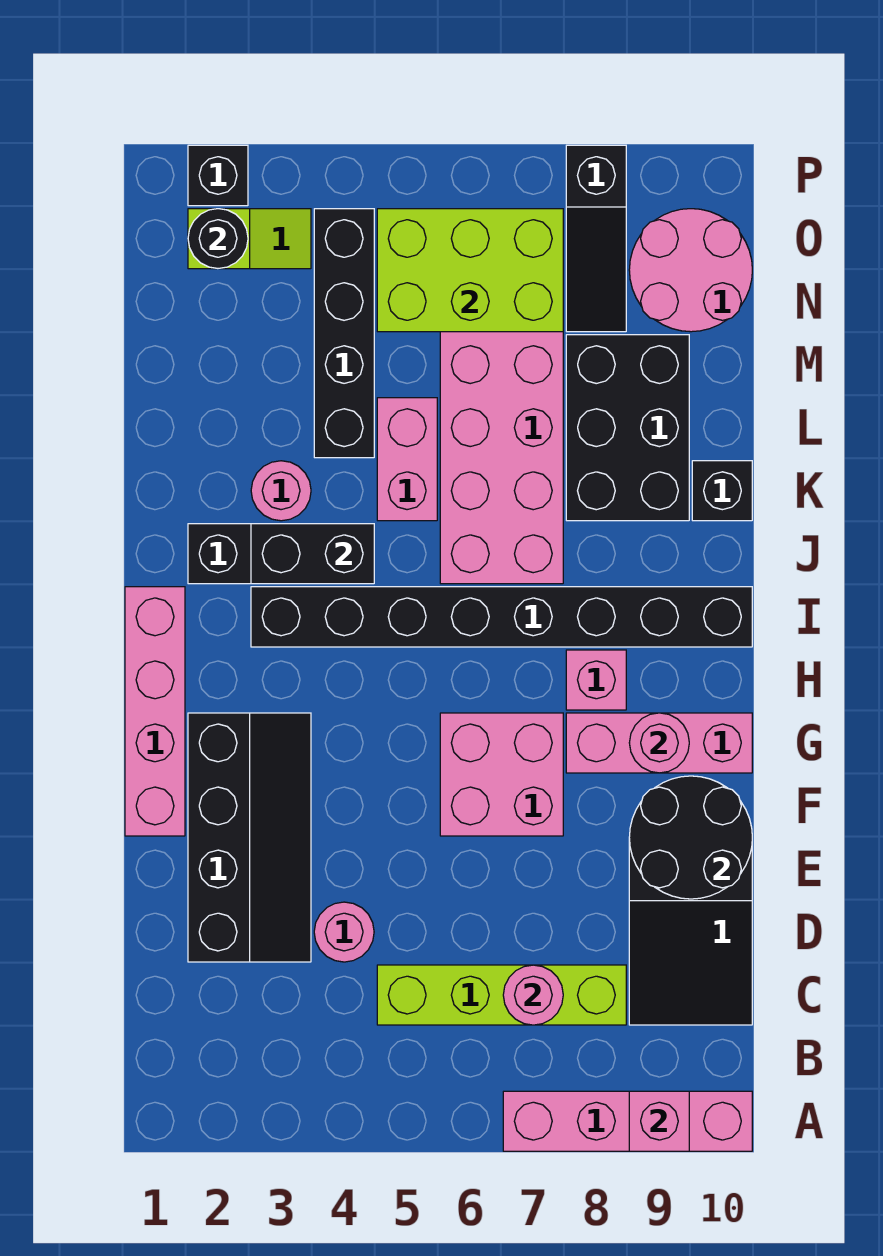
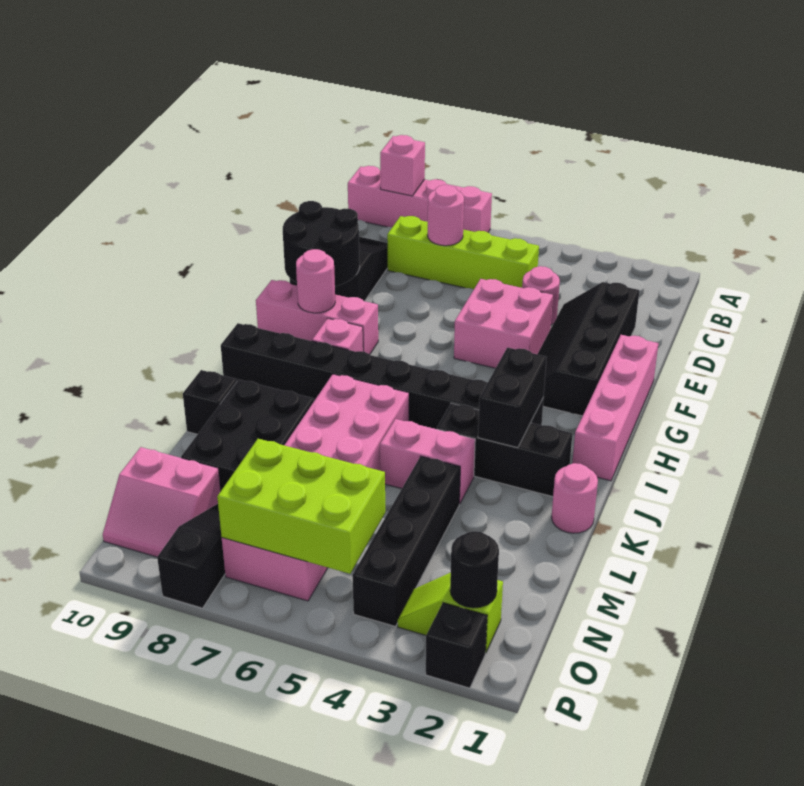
pink brick F6:G7 level 1 -> pink brick E4:F5 level 1
black brick J3:J4 level 2 -> black brick I3:J3 level 2
pink round brick K3 level 1 -> pink round brick K1 level 1
pink brick K5:L5 level 1 -> pink brick K4:K5 level 1
pink round brick N9:O10 level 1 -> pink slope N9:O10 level 1 top N

